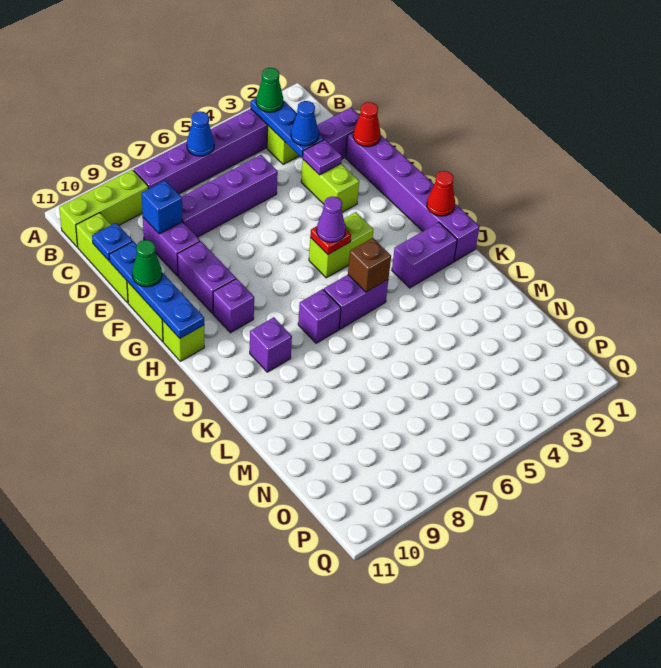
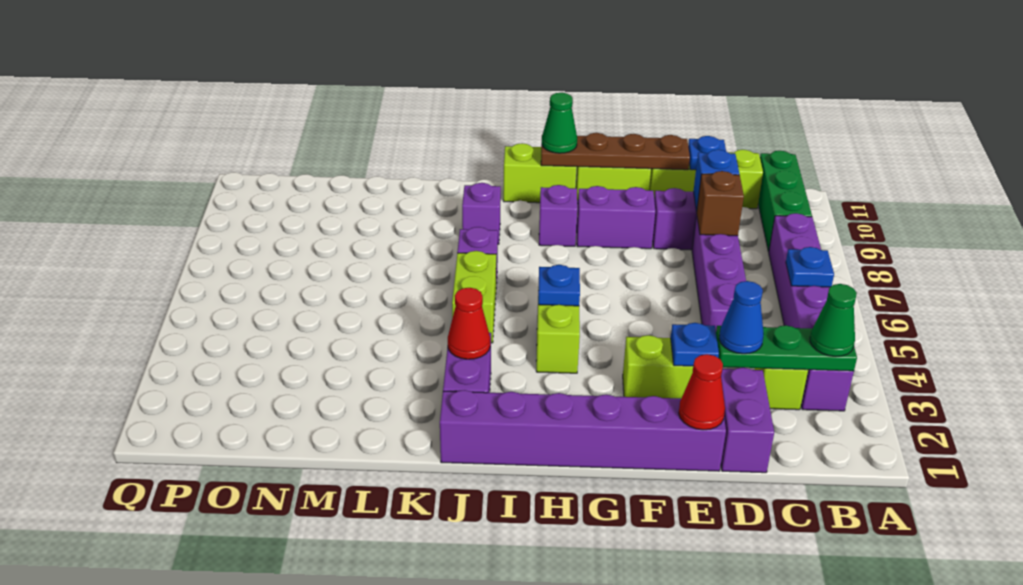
blue plate B3:D3 level 2 -> green plate B3:D3 level 2
blue cone B6 level 2 -> blue plate B6 level 2
lime brick B9:B11 level 1 -> green brick B9:B11 level 1
purple plate E3 level 2 -> blue plate E3 level 2
blue plate E11:H11 level 2 -> brown plate E11:H11 level 2
green cone F11 level 3 -> green cone H11 level 3
red plate H5 level 2 -> blue plate H5 level 2
purple cone H5 level 3 -> none
lime brick H11 level 1 -> lime brick H11:I11 level 1
red cone I1 level 2 -> red cone J3 level 2
purple brick J5:J6 level 1 -> lime brick J5:J6 level 1
brown brick J5 level 2 -> brown brick D8 level 2

